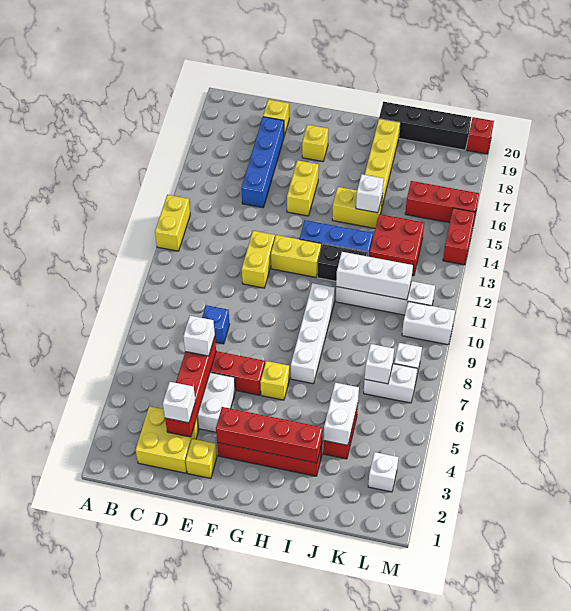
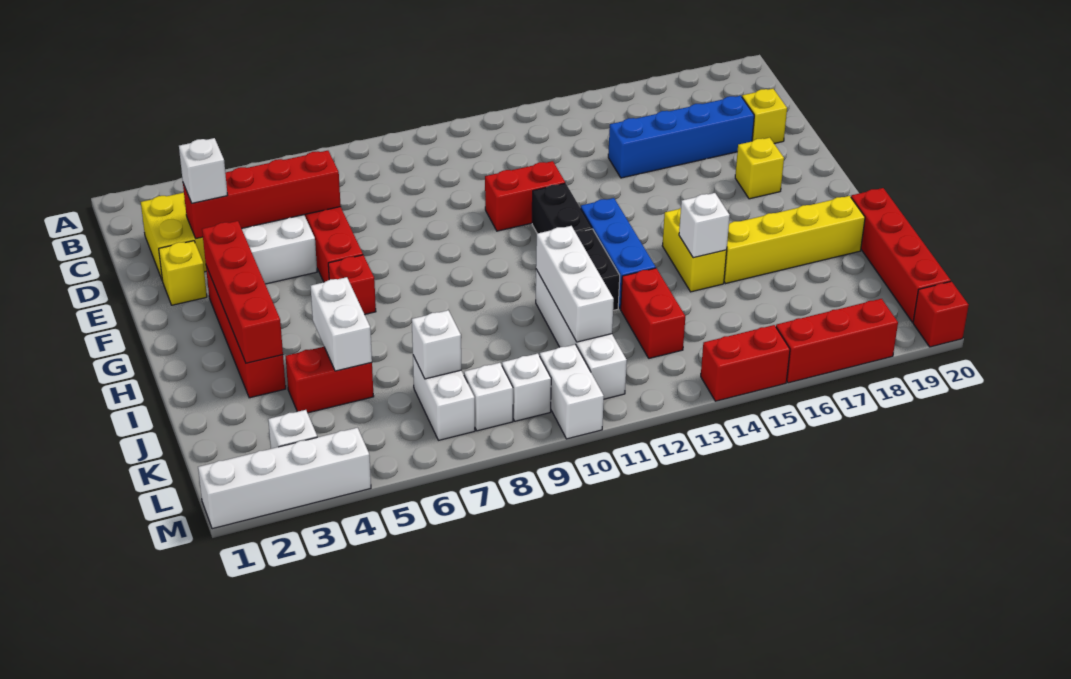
yellow brick A12:A13 level 1 -> none
white brick D6 level 3 -> white brick L9 level 1
blue brick D8 level 1 -> none
yellow brick E11:E12 level 1 -> red brick E11:E12 level 1
yellow brick F12:G12 level 1 -> black brick F12:G12 level 1
yellow brick F15:F16 level 1 -> none
yellow brick G6 level 1 -> red brick G6 level 1
white brick H7:H10 level 1 -> white brick M1:M4 level 1
black brick I20:L20 level 1 -> red brick I20:L20 level 1
white brick J4:J5 level 2 -> white brick I5:J5 level 2
red brick J13:K14 level 1 -> red brick J13:K13 level 1
red brick K16:M16 level 1 -> red brick M16:M18 level 1

